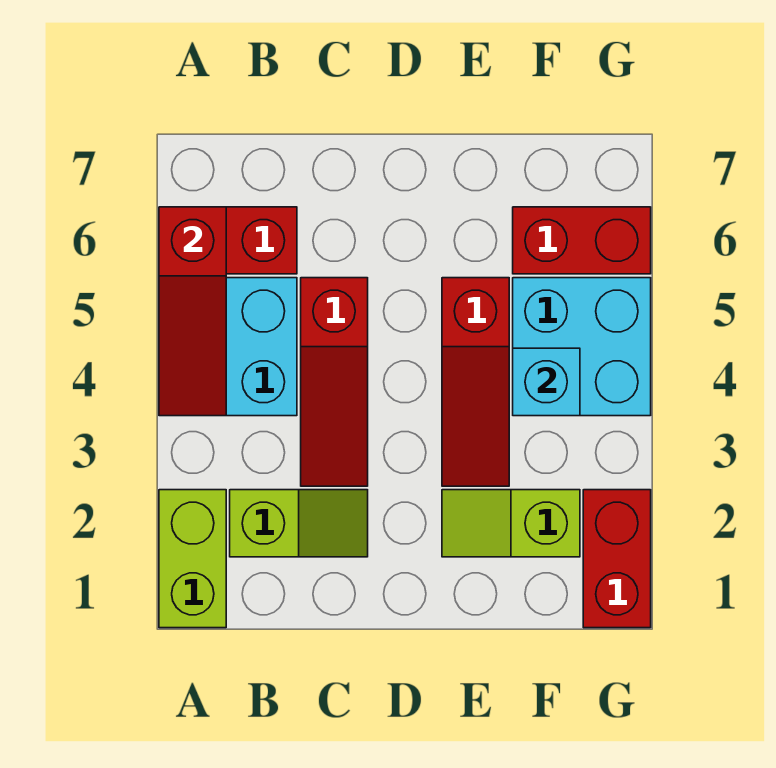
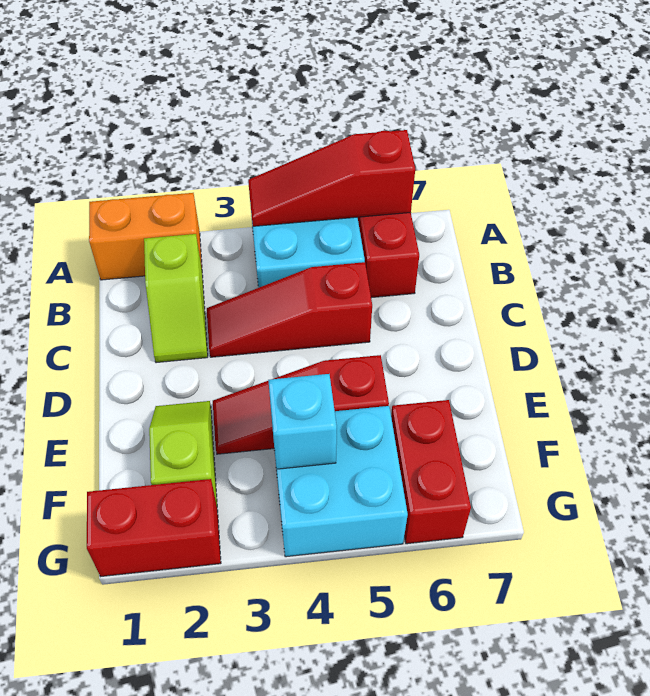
lime brick A1:A2 level 1 -> orange brick A1:A2 level 1

